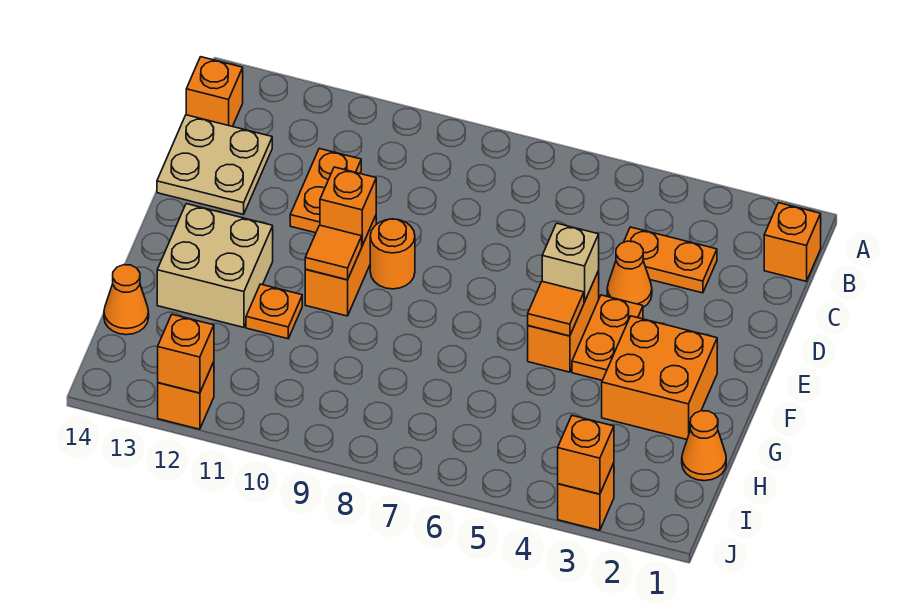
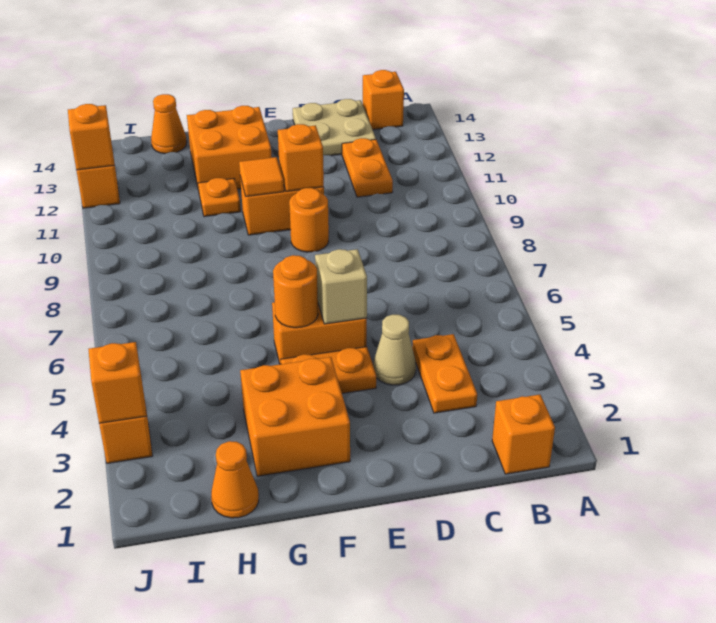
orange plate C11:D11 level 1 -> orange plate C11:C12 level 1
orange cone D4 level 1 -> tan cone D4 level 1
orange tile F5 level 2 -> orange round brick F5 level 2
tan brick F12:G13 level 1 -> orange brick F12:G13 level 1

